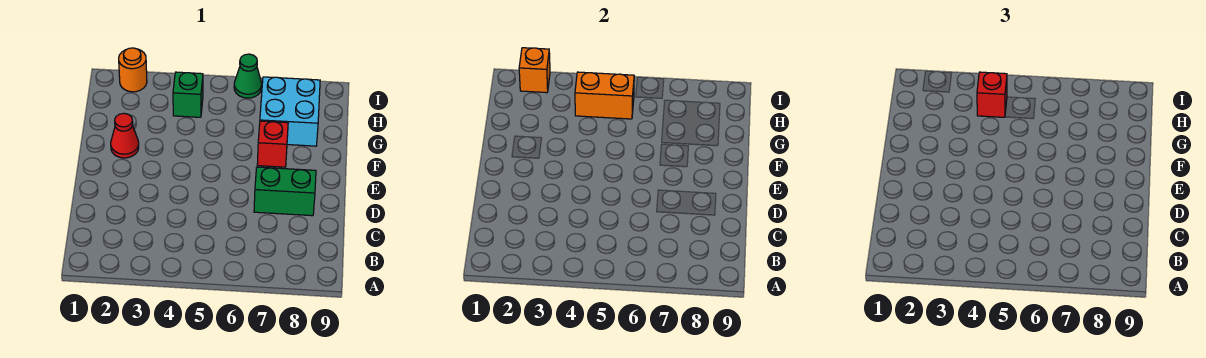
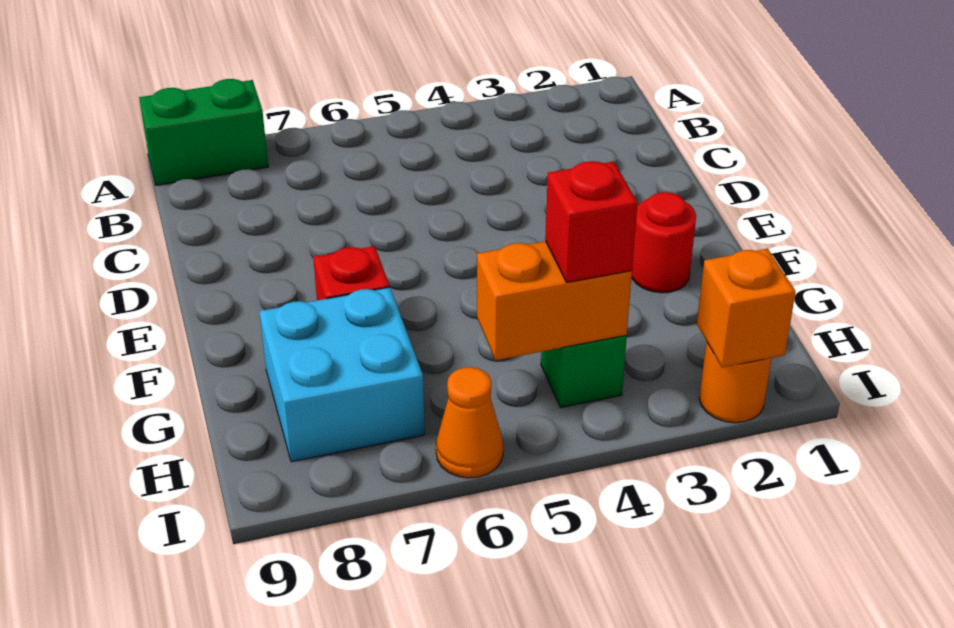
green brick D7:D8 level 1 -> green brick A8:A9 level 1
red cone F2 level 1 -> red round brick F2 level 1
green cone I6 level 1 -> orange cone I6 level 1

